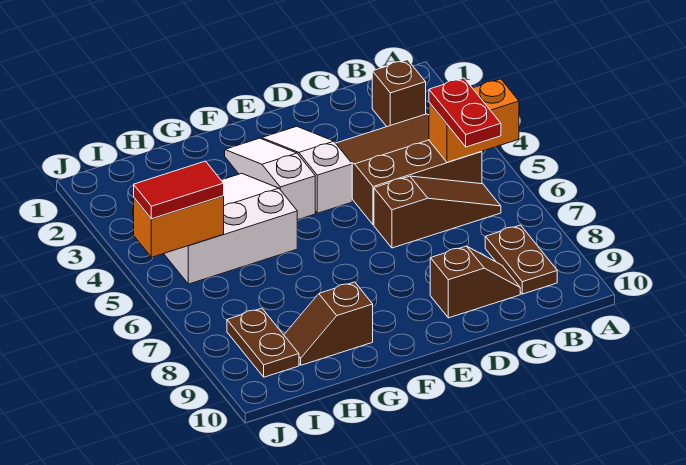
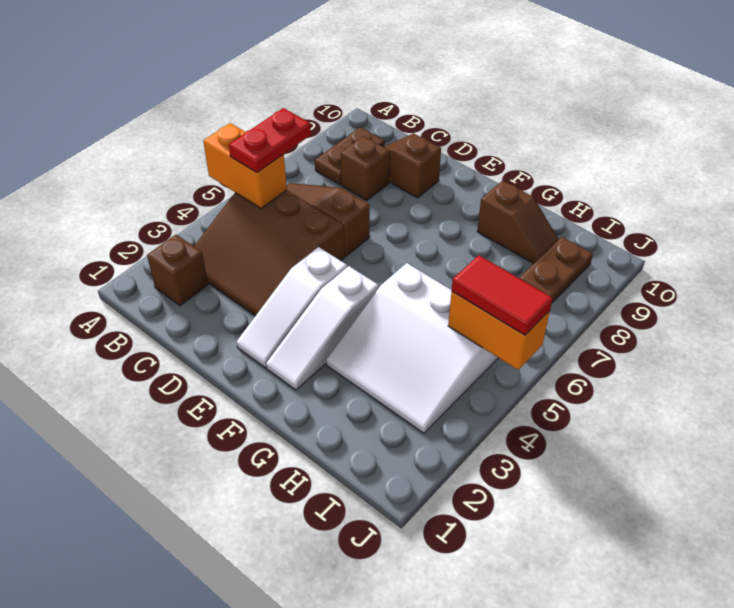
none -> brown brick C8 level 1

